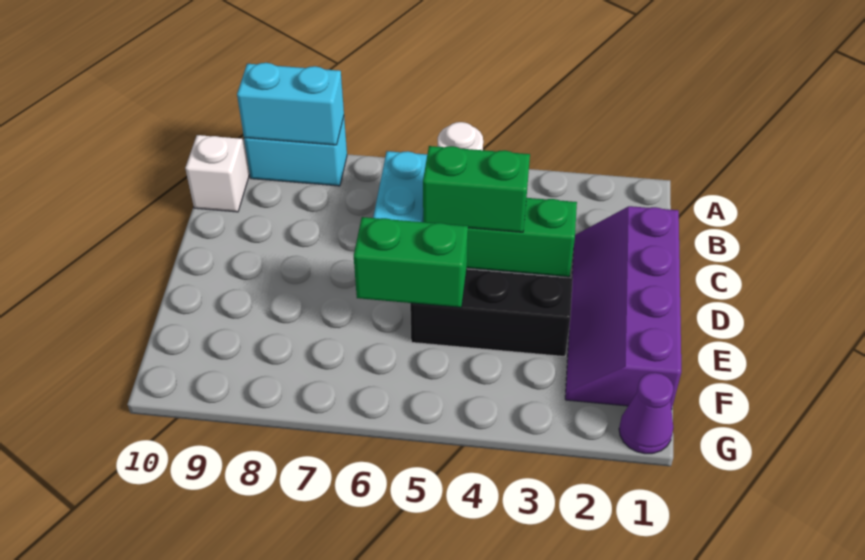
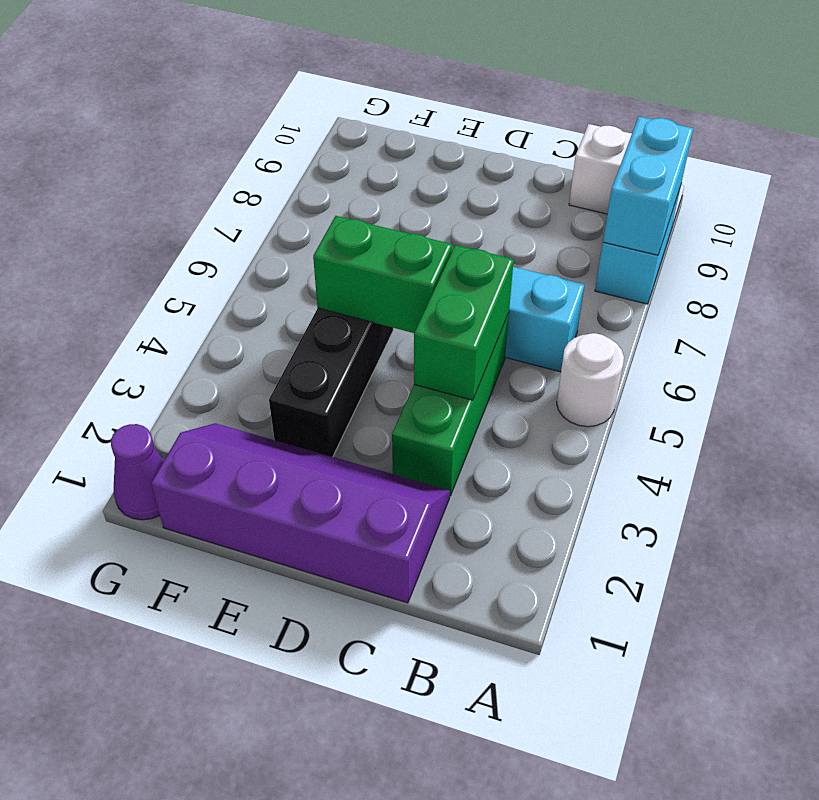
green brick E5:E6 level 2 -> green brick D5:E5 level 2

